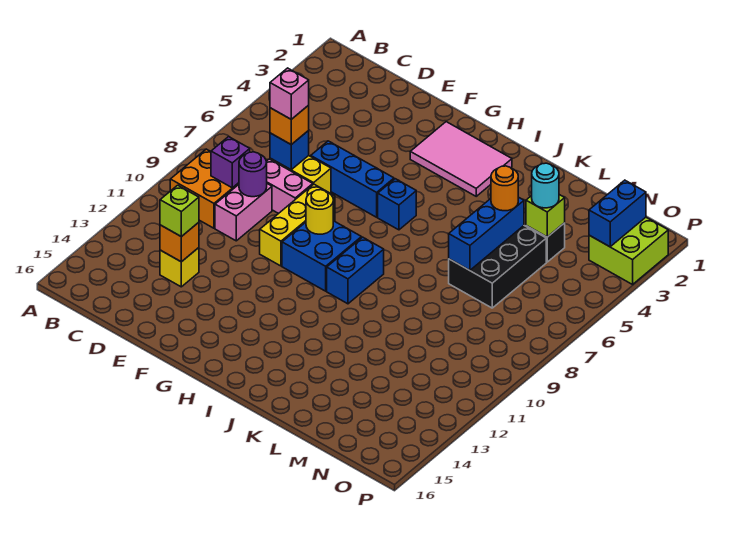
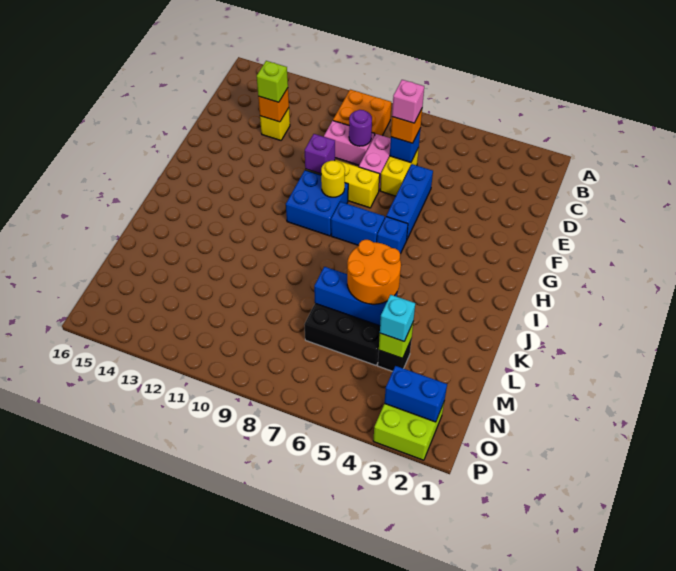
purple brick C9 level 2 -> purple brick F10 level 2
pink tile G2:I3 level 1 -> none
blue brick I9:I10 level 1 -> blue brick H7:H8 level 1
orange round brick L5 level 3 -> orange round brick K5:L6 level 3
cyan round brick M4 level 3 -> cyan brick M4 level 3

